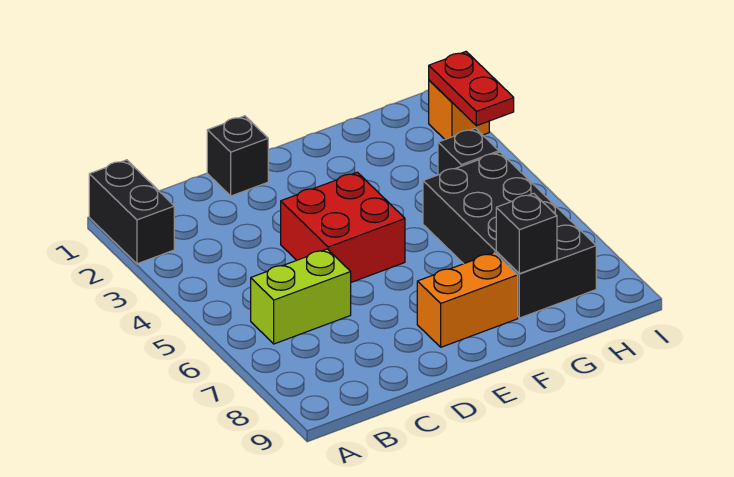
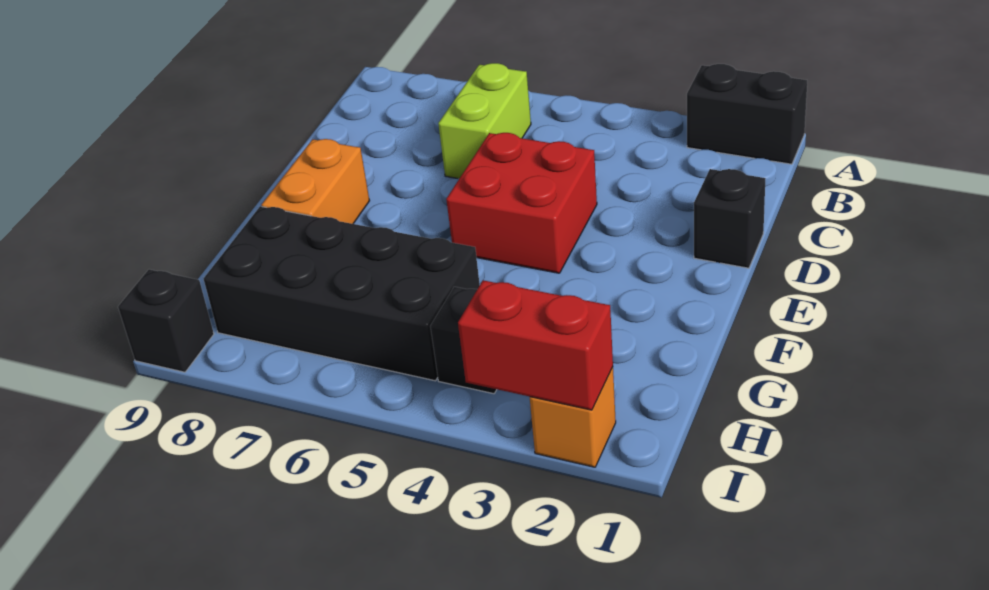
black brick G8 level 2 -> black brick I9 level 1
red plate I2:I3 level 2 -> red brick I2:I3 level 2

